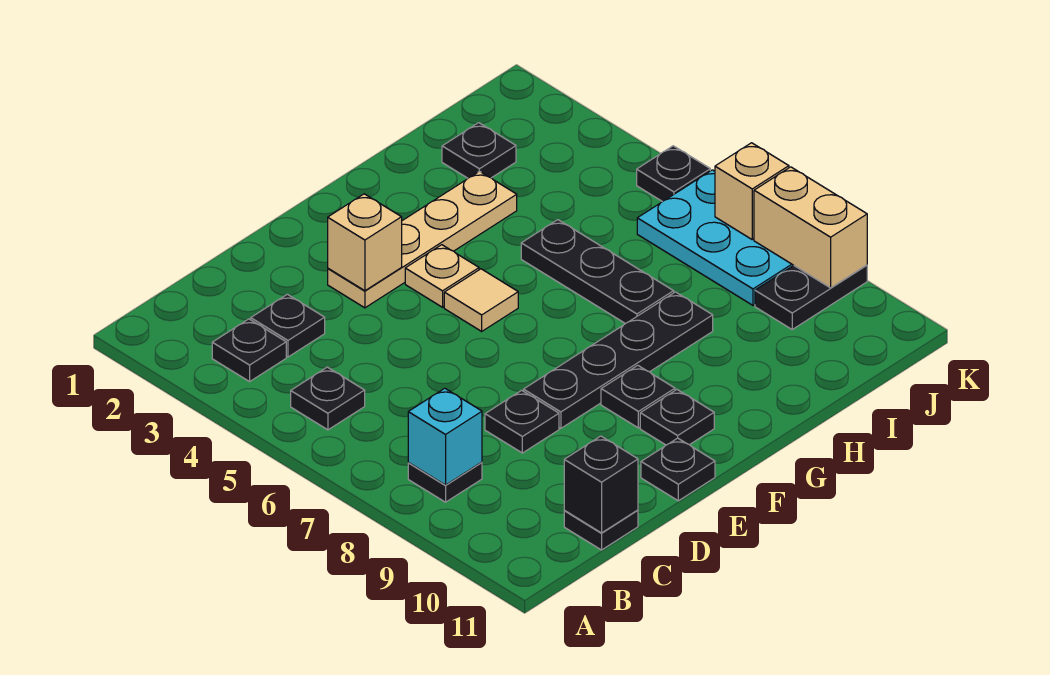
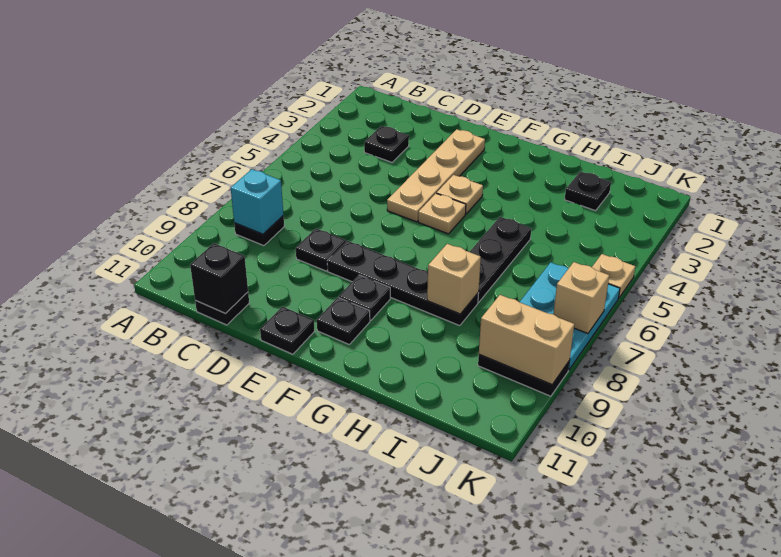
black plate B3 level 1 -> none
black plate B5 level 1 -> none
tan plate E3:H3 level 1 -> tan plate E2:E5 level 1
tan brick E3 level 2 -> tan brick H8 level 2
tan tile F5 level 1 -> tan plate F5 level 1
black plate K5 level 1 -> tan plate K5 level 1
tan brick K8:K9 level 2 -> tan brick J9:K9 level 2

